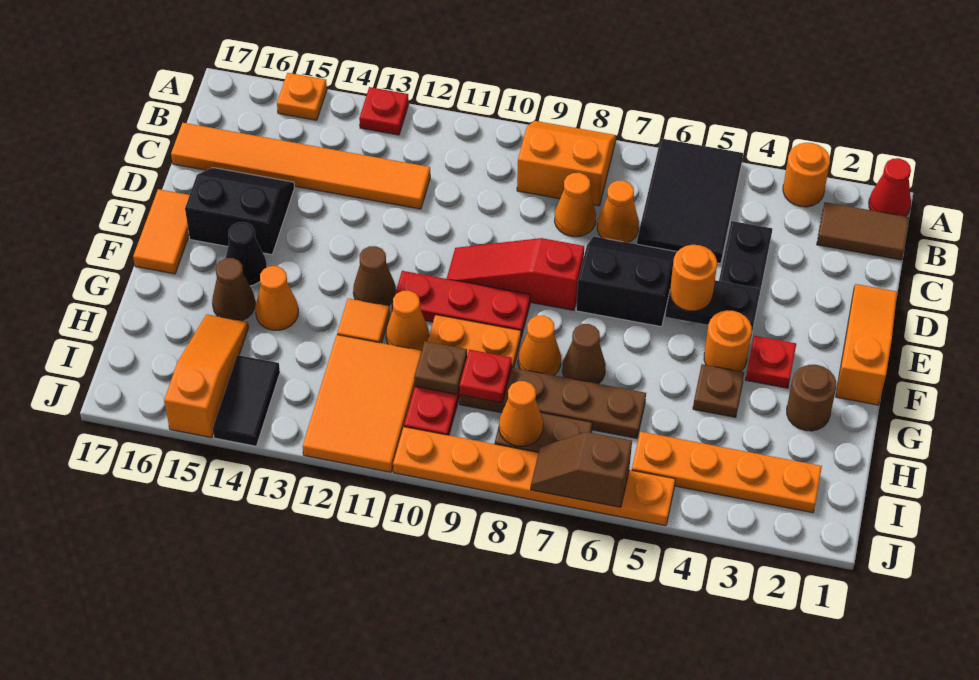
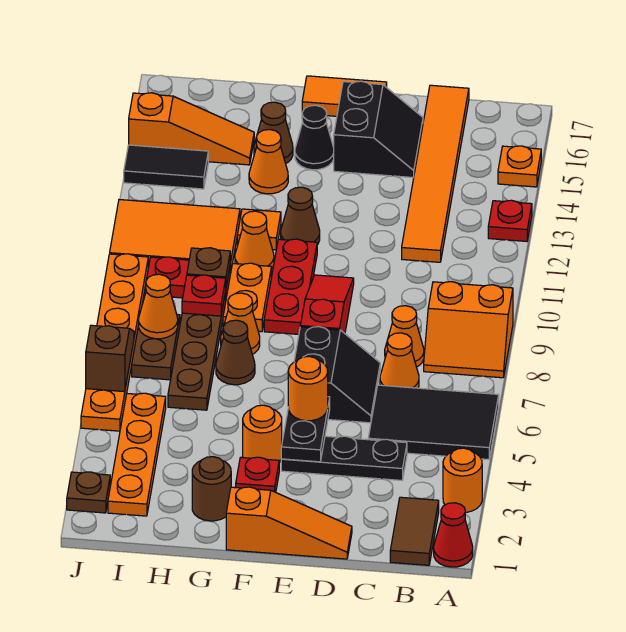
orange slope A8:B9 level 1 top B -> orange slope A8:B9 level 1 top 9
brown plate G4 level 1 -> brown plate J2 level 1

